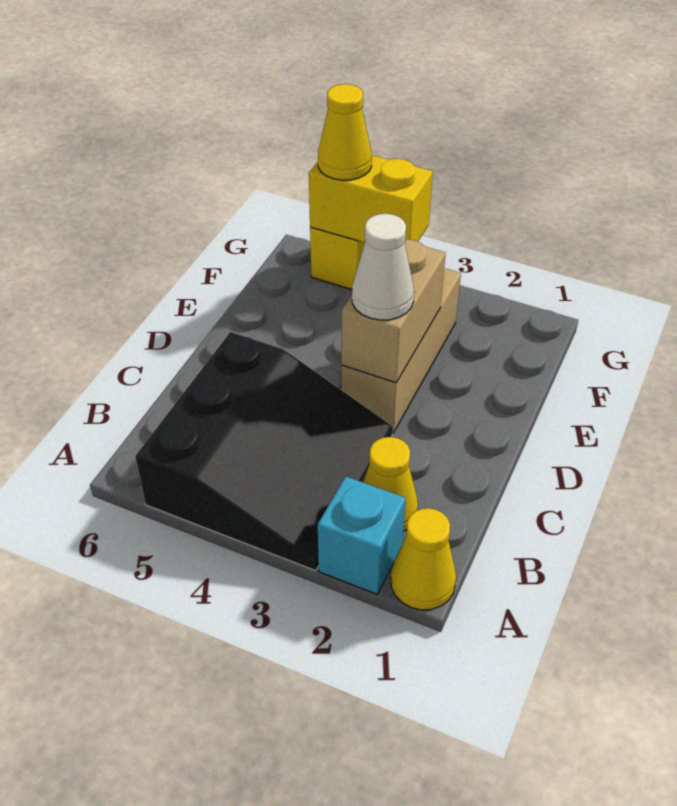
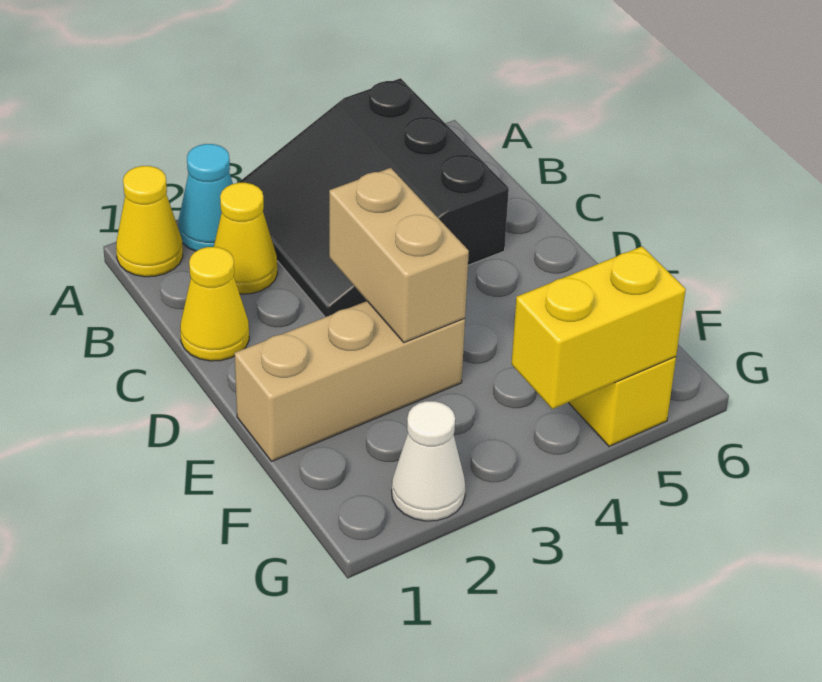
cyan brick A2 level 1 -> cyan cone A2 level 1
tan brick D3:F3 level 1 -> tan brick E1:E3 level 1
white cone D3 level 3 -> white cone G2 level 1
yellow cone G5 level 3 -> yellow cone C1 level 1

